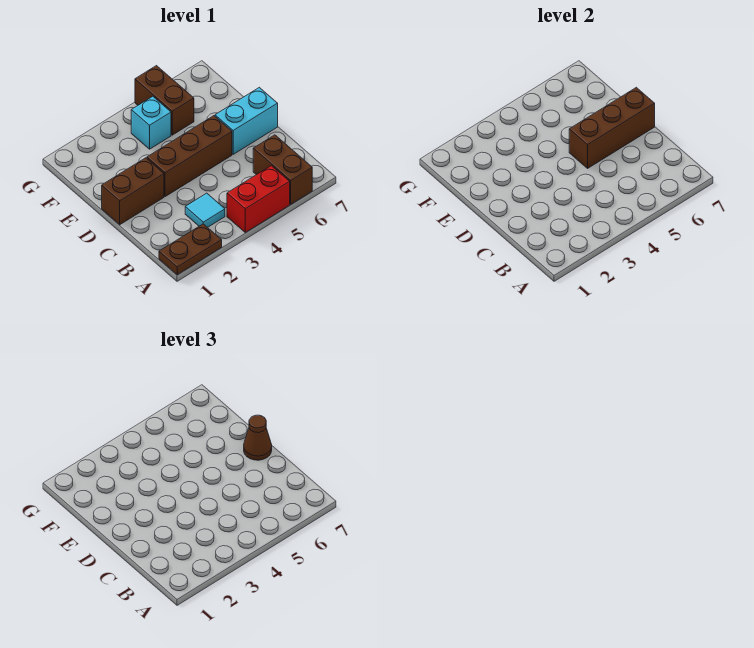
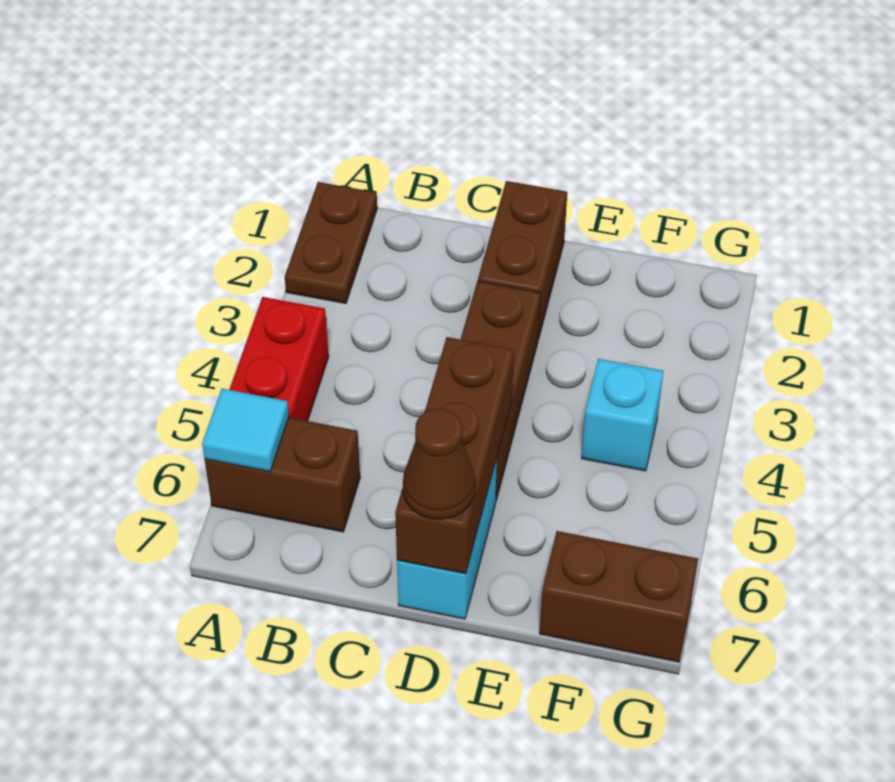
cyan tile B3 level 1 -> cyan tile A6 level 2
brown brick F5:G5 level 1 -> brown brick F7:G7 level 1

